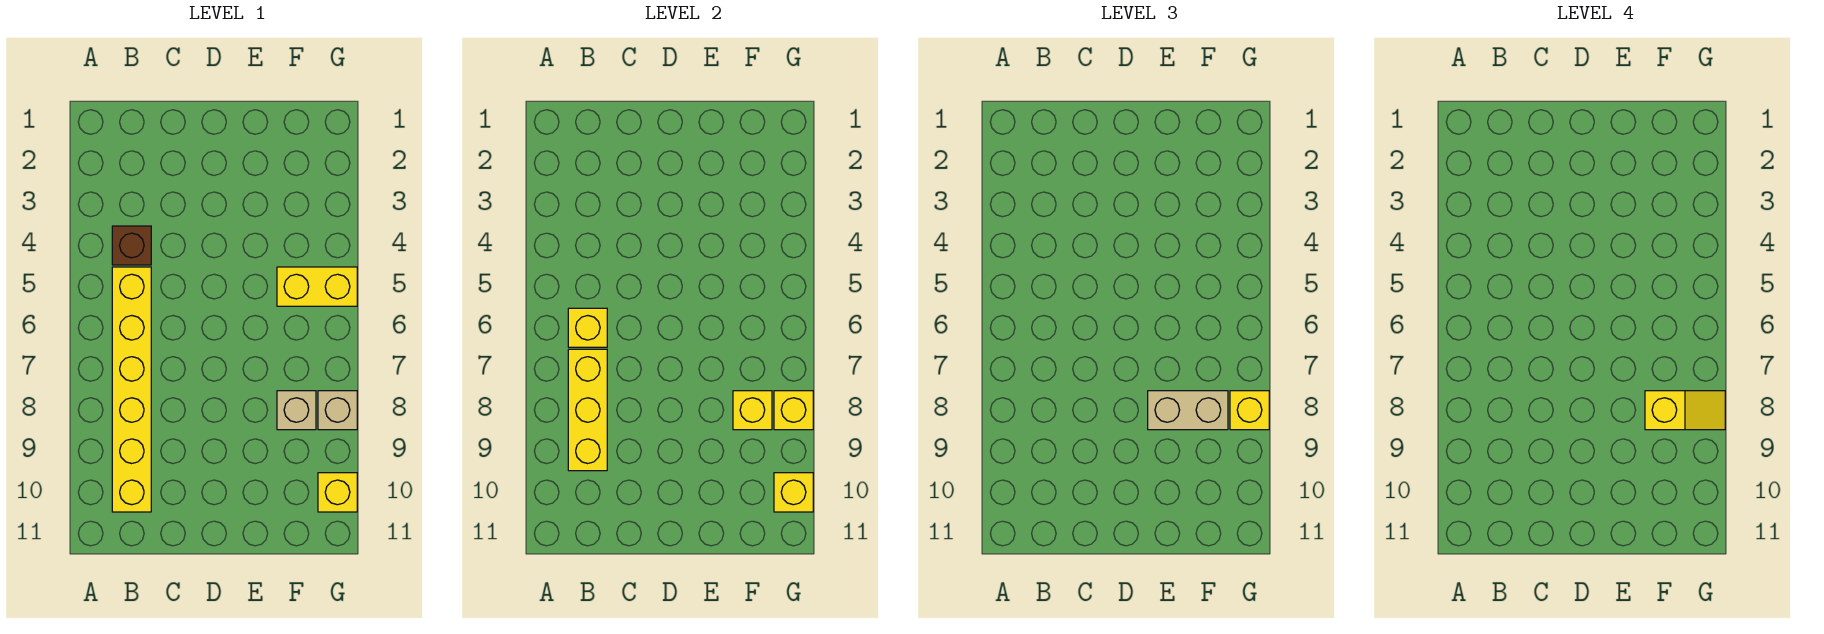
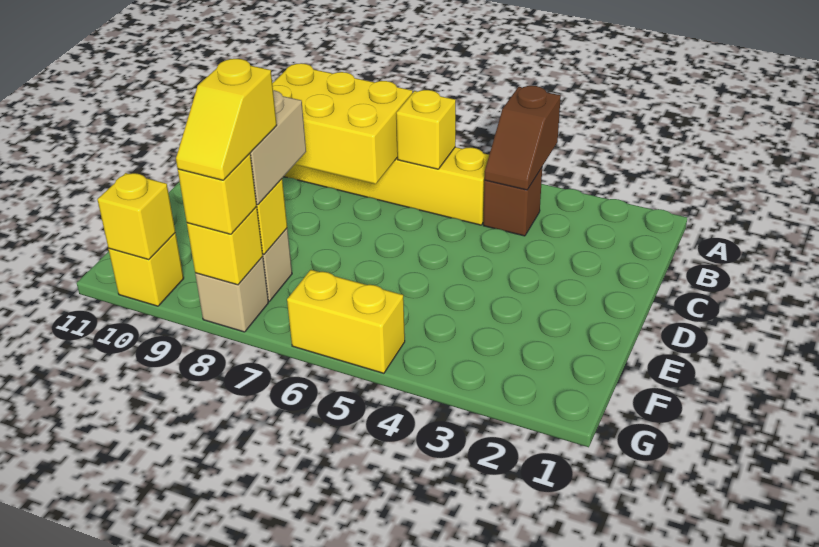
none -> brown slope A4:B4 level 2 top A
yellow brick B7:B9 level 2 -> yellow brick B7:C9 level 2
yellow brick F5:G5 level 1 -> yellow brick G5:G6 level 1

